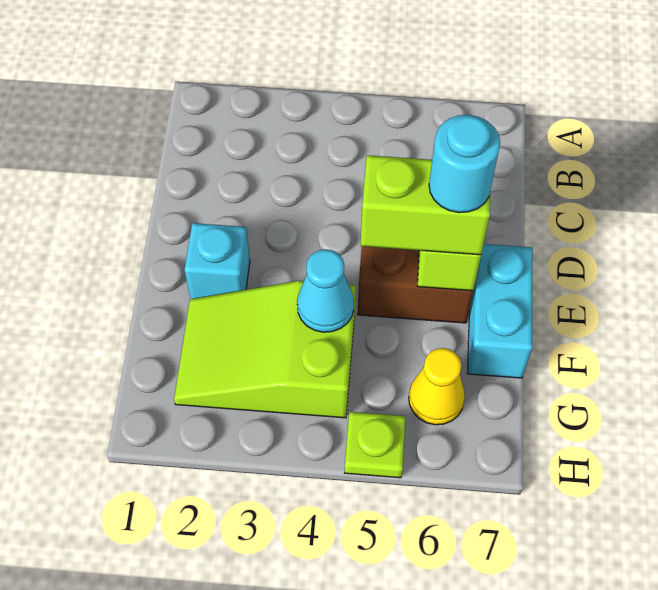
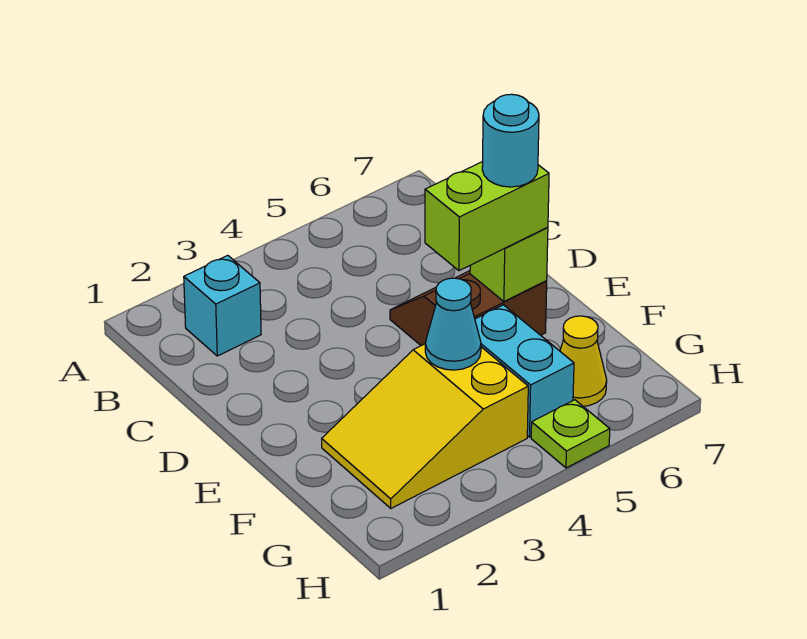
cyan brick E2 level 1 -> cyan brick B2 level 1
cyan brick E7:F7 level 1 -> cyan brick F5:G5 level 1
lime slope F2:G4 level 1 top 4 -> yellow slope F2:G4 level 1 top 4

